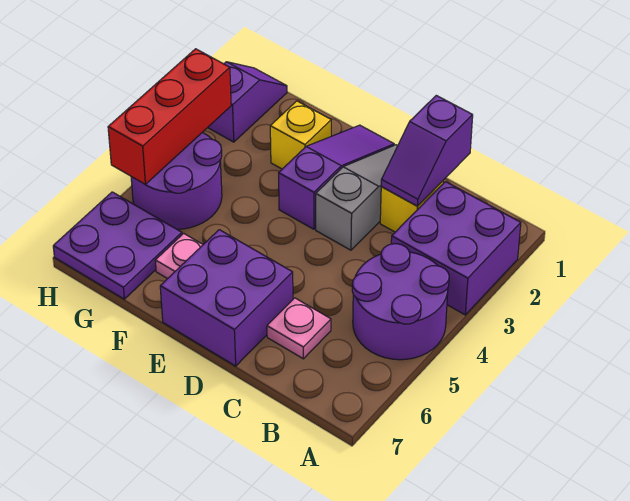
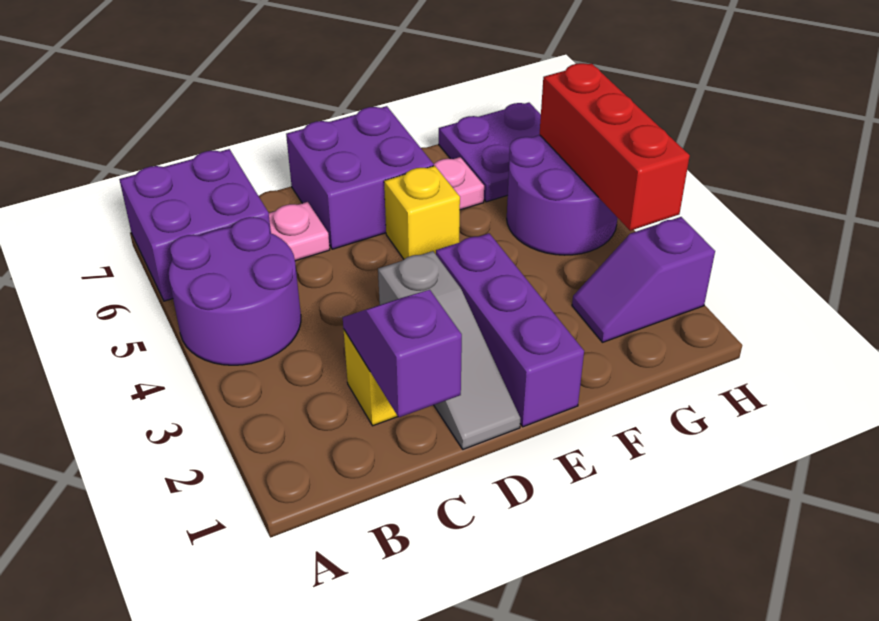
purple brick A2:B3 level 1 -> purple brick A6:B7 level 1
purple slope E1:E3 level 1 top 3 -> purple brick E1:E3 level 1
yellow brick F2 level 1 -> yellow brick E5 level 1
purple slope H1:H2 level 1 top 2 -> purple slope G2:H2 level 1 top H

